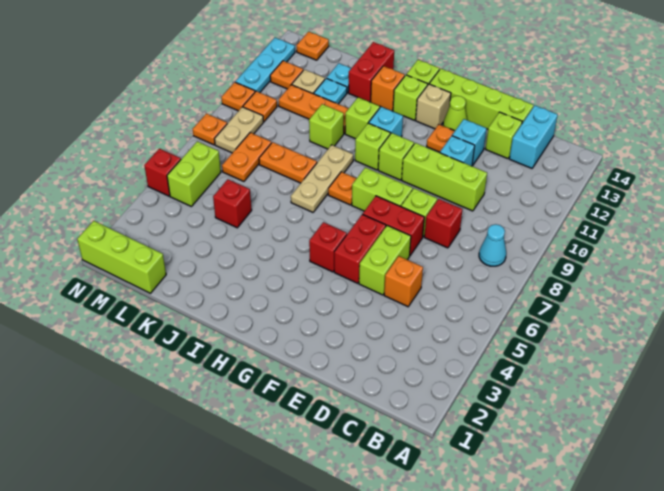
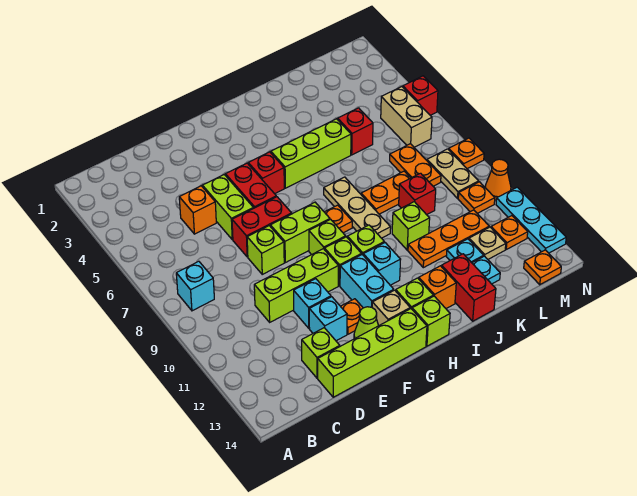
cyan cone B8 level 1 -> cyan brick B8 level 1
cyan brick C13:C14 level 1 -> cyan brick G11:G12 level 1
red brick D8 level 1 -> red brick K9 level 1
lime brick I11 level 1 -> lime brick G9 level 1
lime brick L1:N1 level 1 -> lime brick H5:J5 level 1
lime brick M5:M6 level 1 -> tan brick M5:M6 level 1
orange plate N10 level 1 -> orange cone N10 level 1

